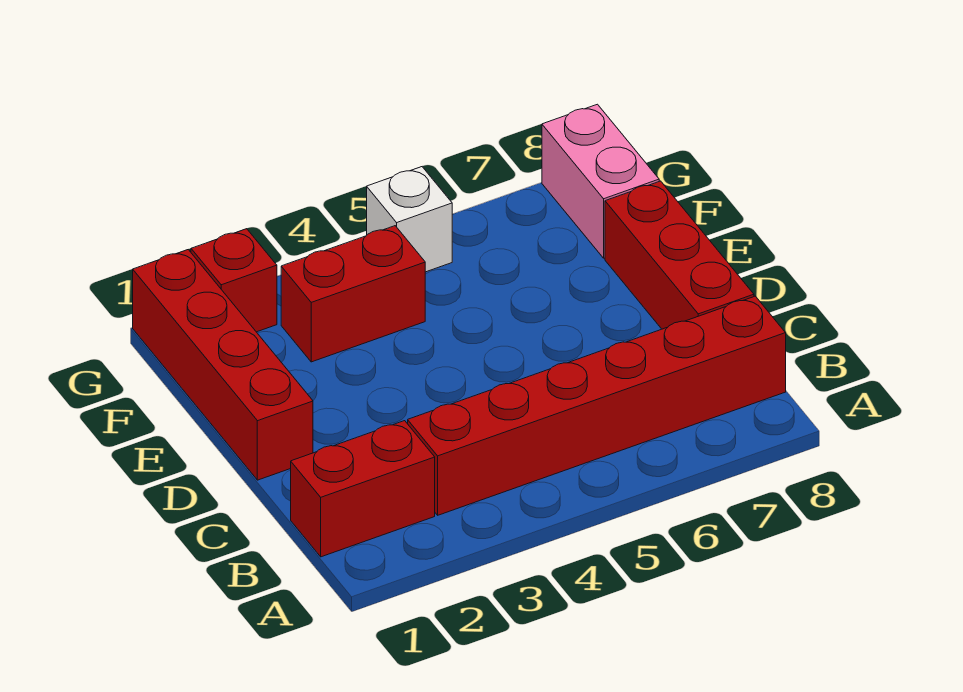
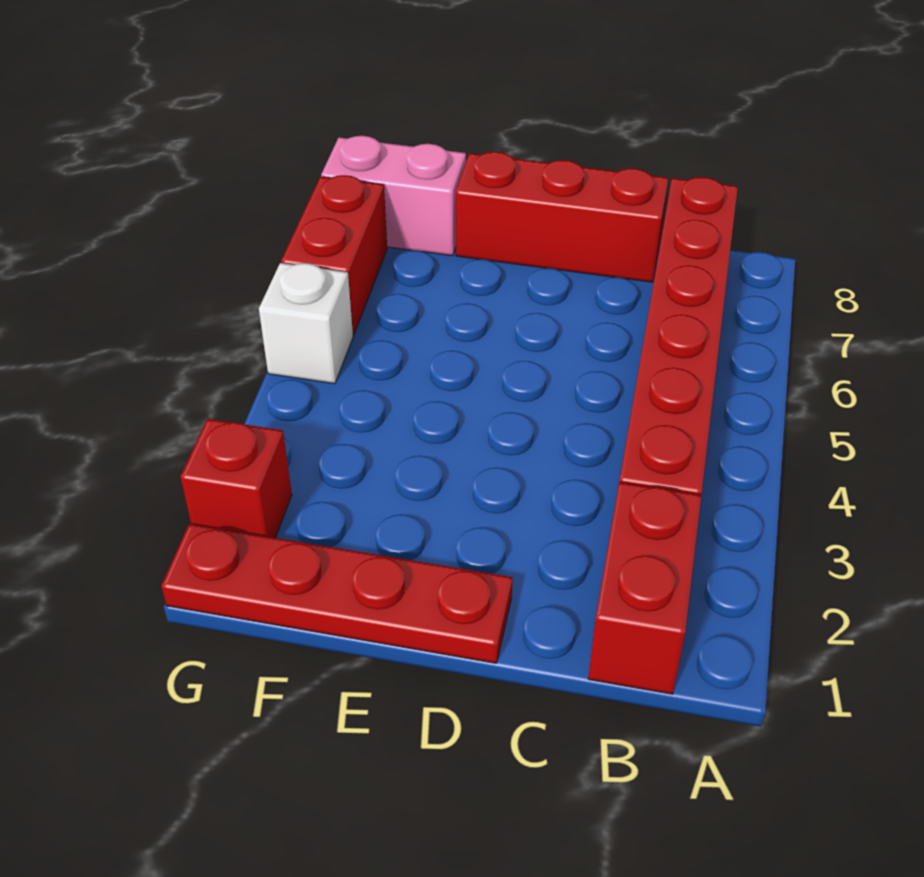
red brick D1:G1 level 1 -> red plate D1:G1 level 1
red brick F3:F4 level 1 -> red brick G6:G7 level 1

